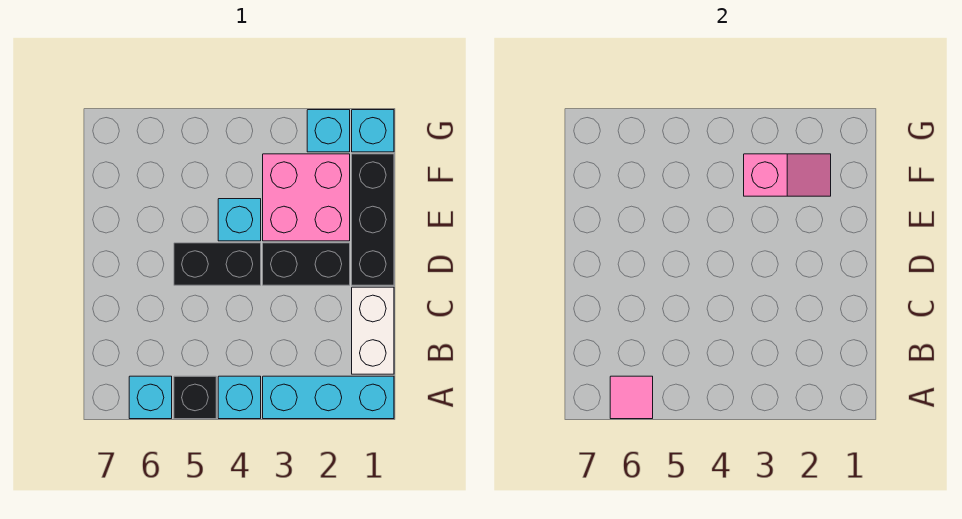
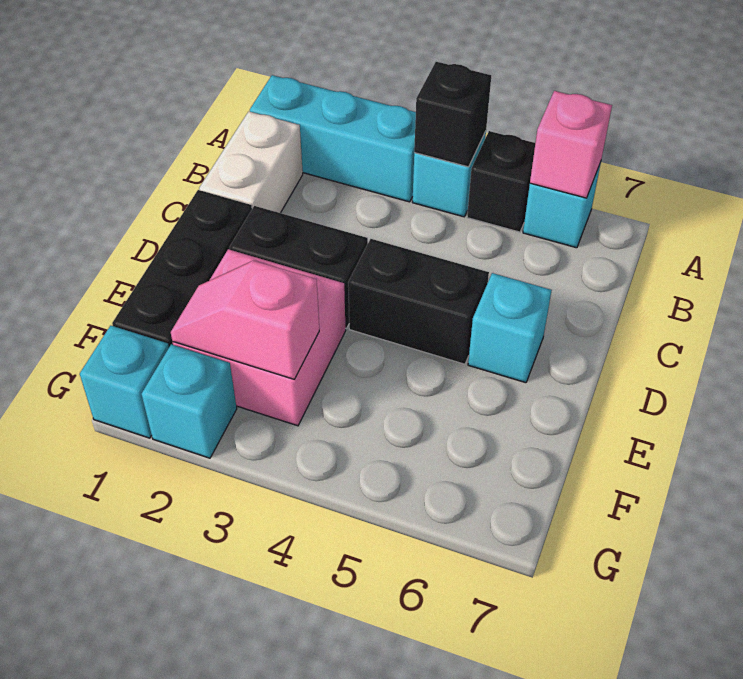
none -> black brick A4 level 2
pink tile A6 level 2 -> pink brick A6 level 2
cyan brick E4 level 1 -> cyan brick D6 level 1

